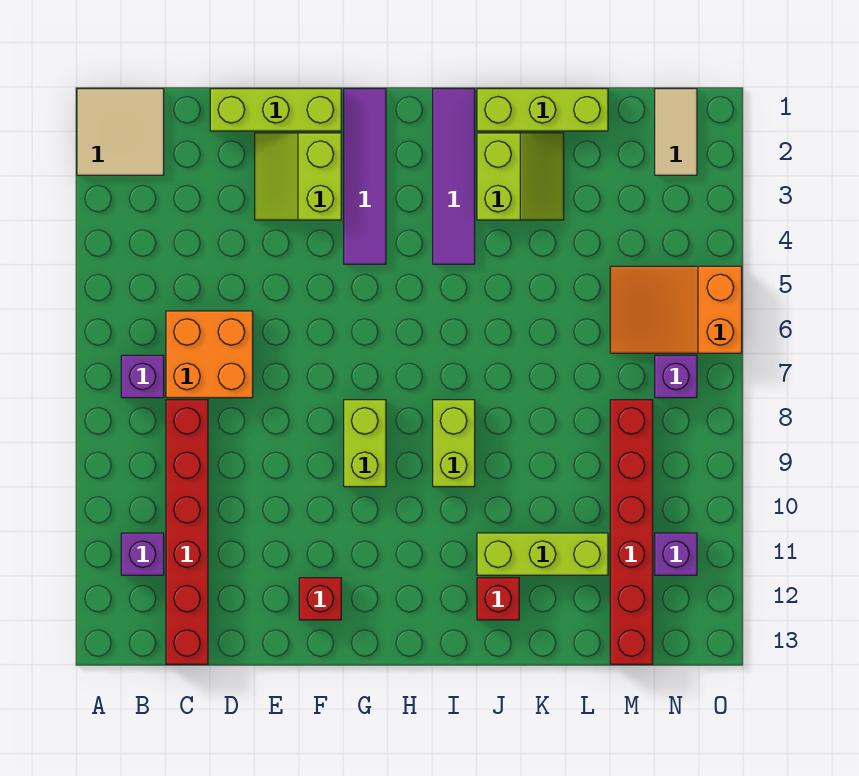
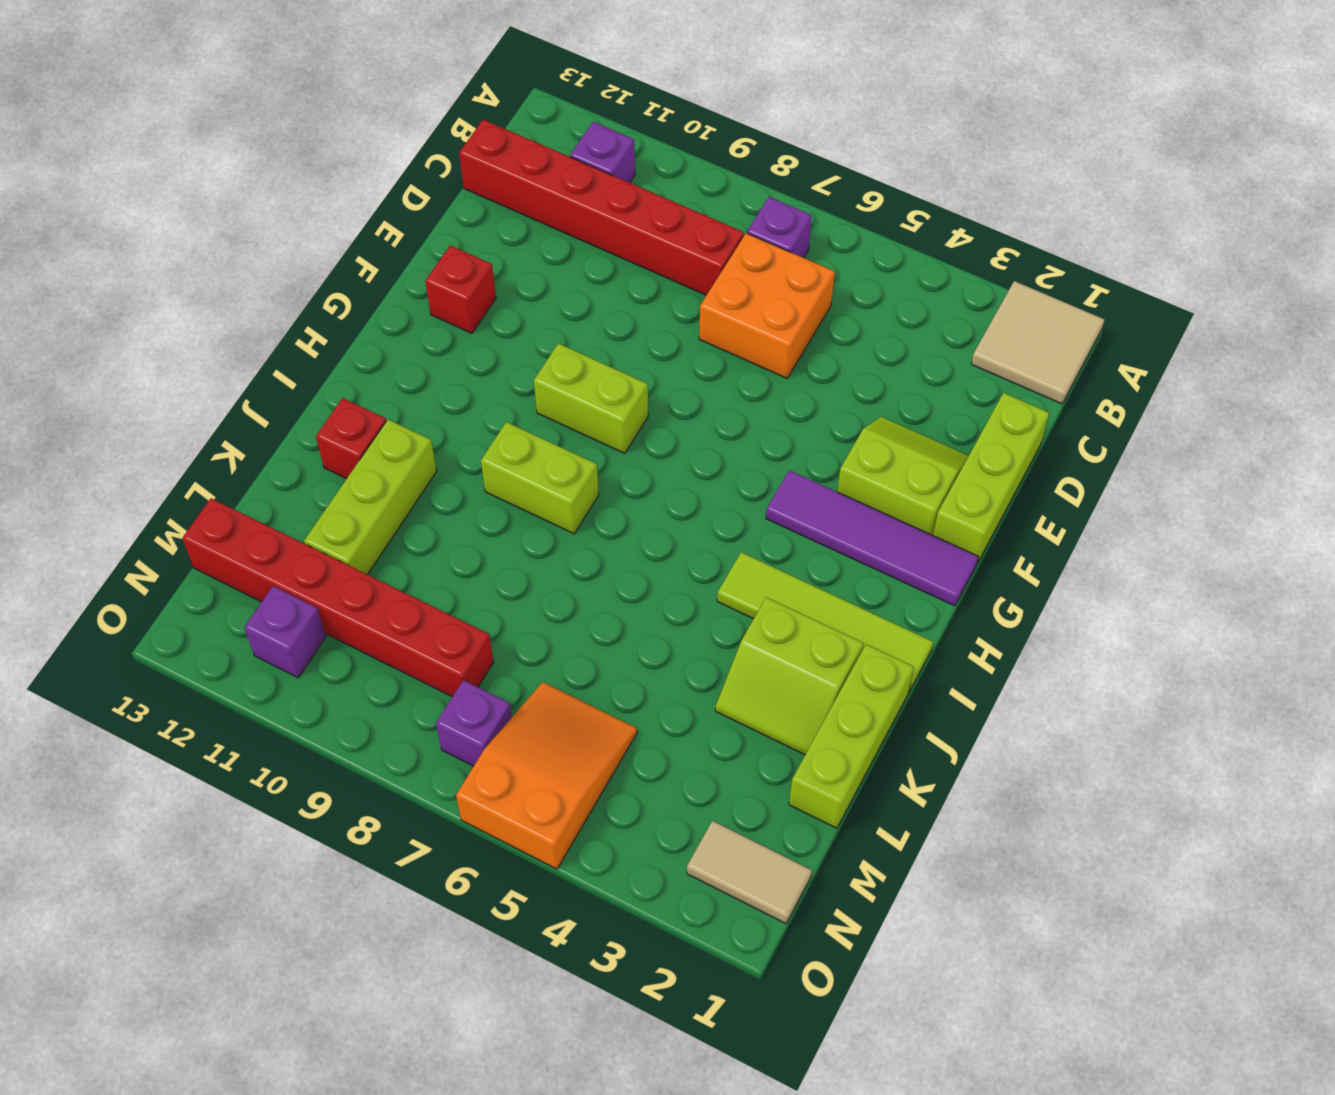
purple tile I1:I4 level 1 -> lime tile I1:I4 level 1

